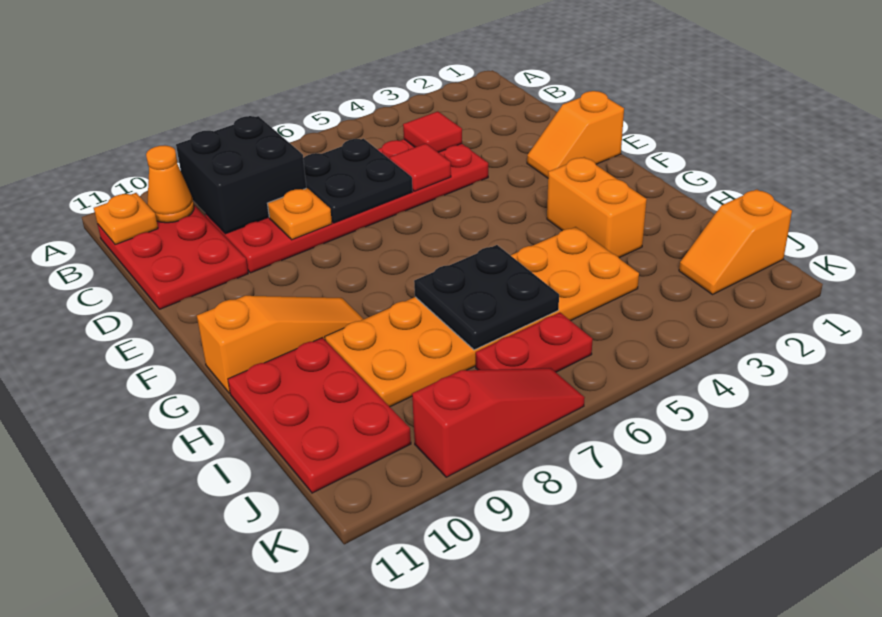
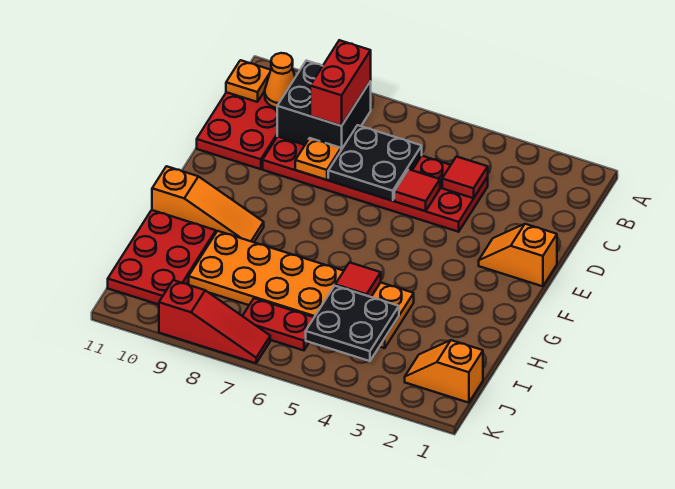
none -> red brick B8:C8 level 3
orange brick G3:H3 level 1 -> none
none -> red tile H5 level 2
black plate H6:I7 level 2 -> black plate I4:J5 level 2

